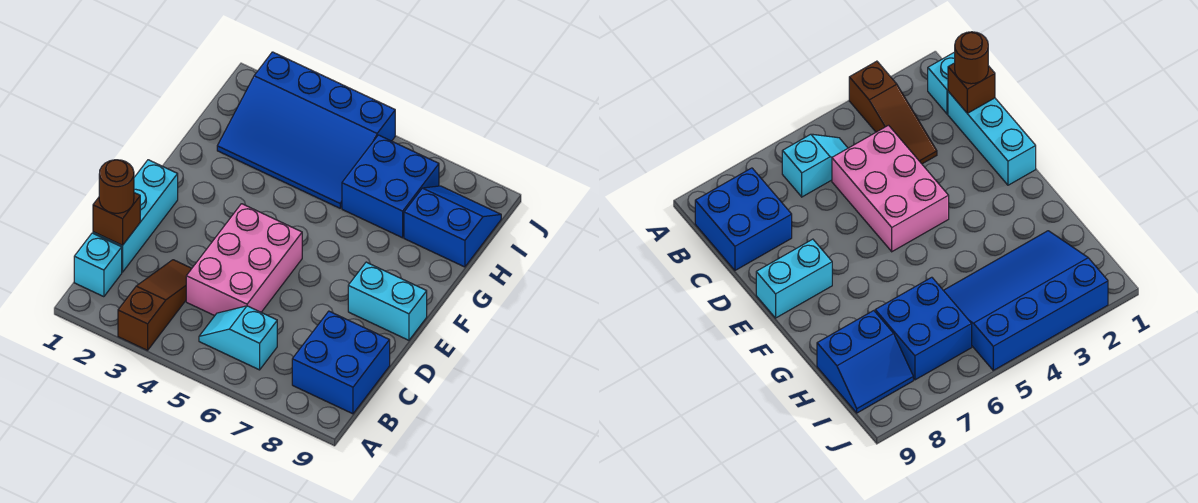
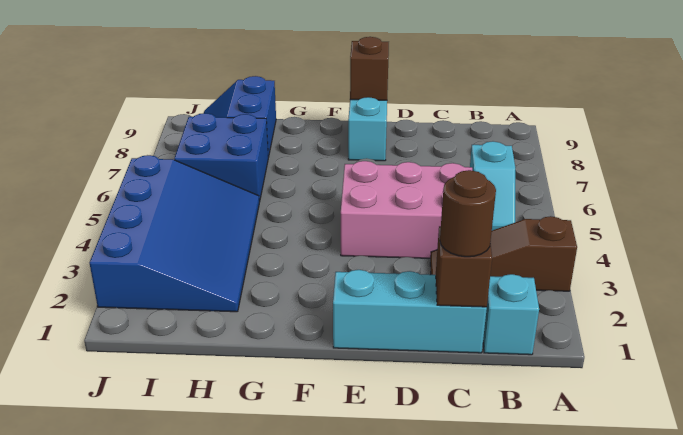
blue brick B8:C9 level 1 -> none
none -> brown brick E9 level 2

